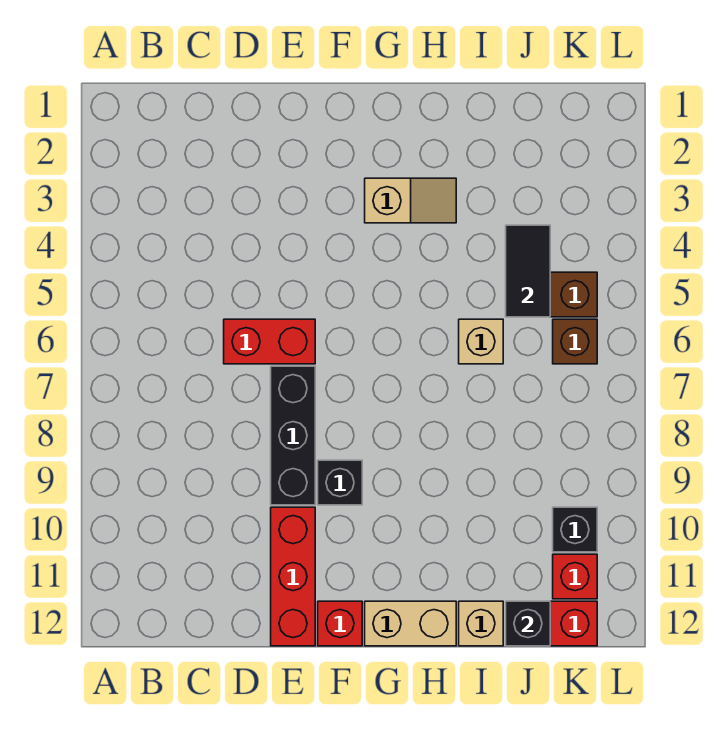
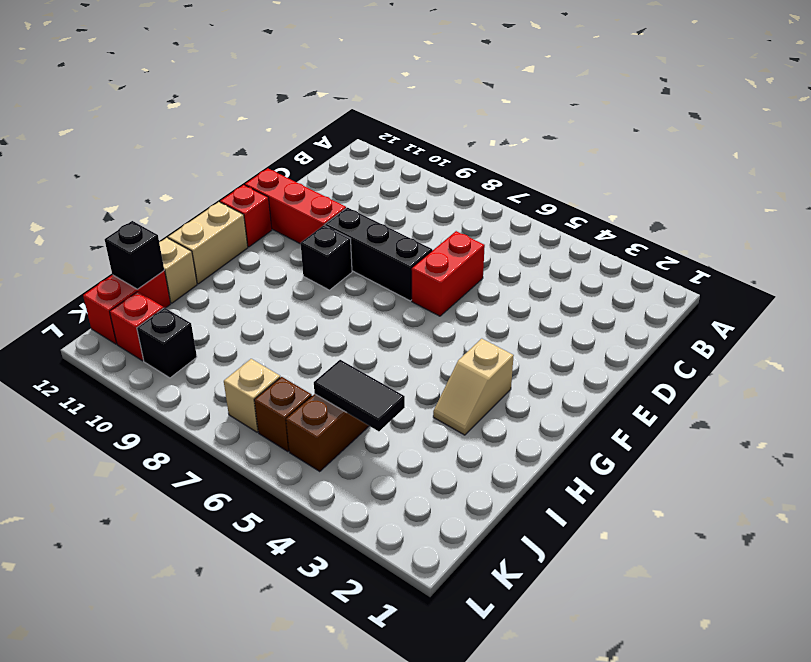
tan brick I6 level 1 -> tan brick K7 level 1

